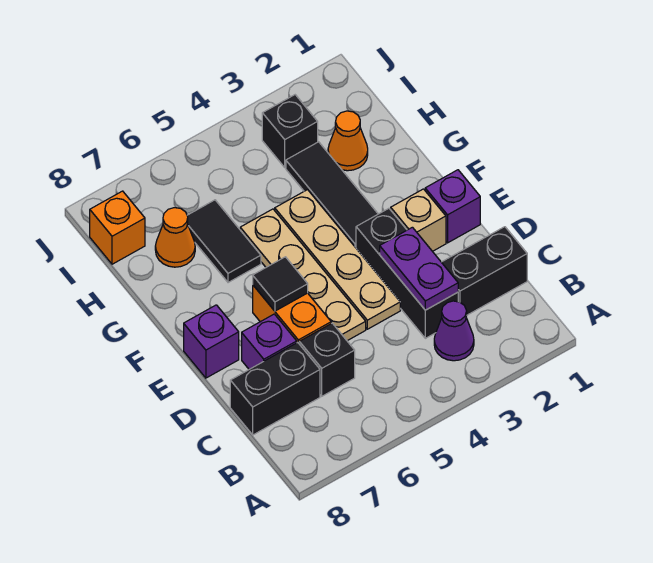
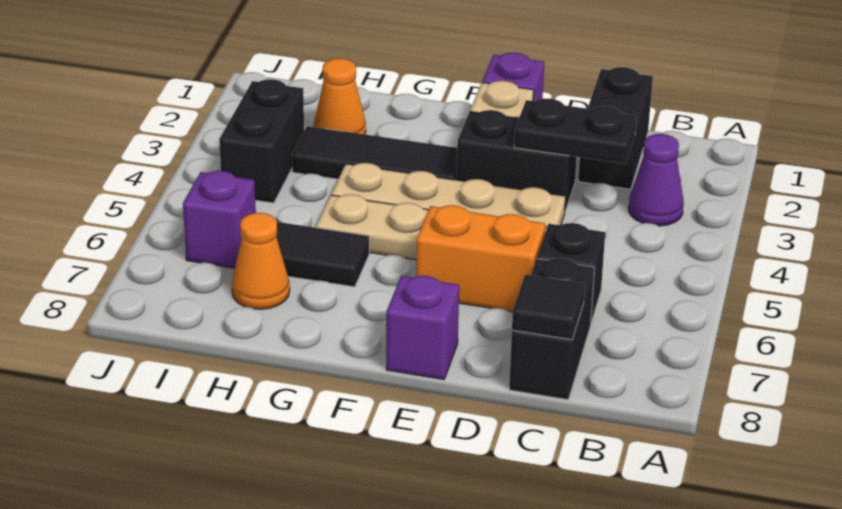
black brick C3:E3 level 1 -> black brick D3:E3 level 1
purple plate C3:D3 level 2 -> black plate C3:D3 level 2
purple brick D7 level 1 -> purple brick I6 level 1
black tile E6 level 2 -> black tile C8 level 2
black brick I3 level 1 -> black brick I3:I4 level 1
orange brick I8 level 1 -> none

